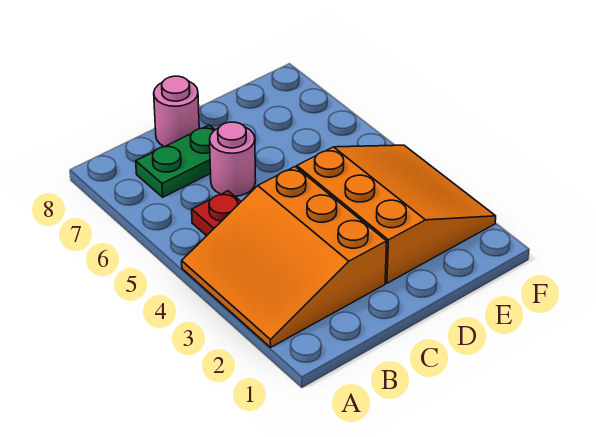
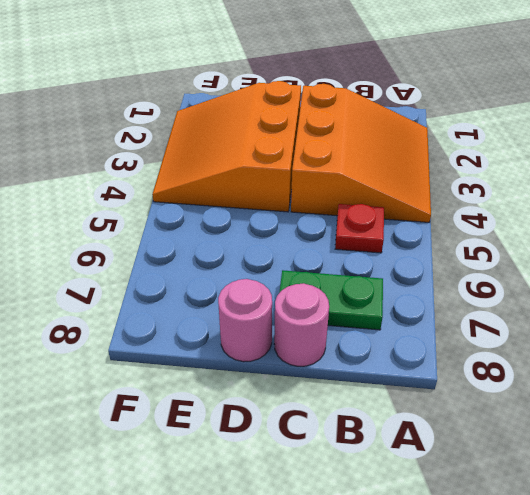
pink round brick C6 level 1 -> pink round brick D8 level 1

